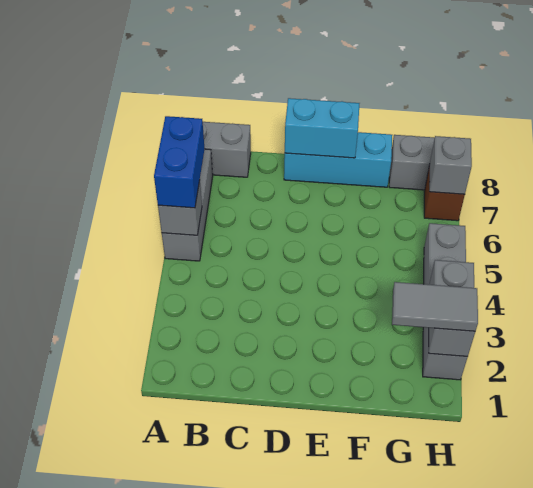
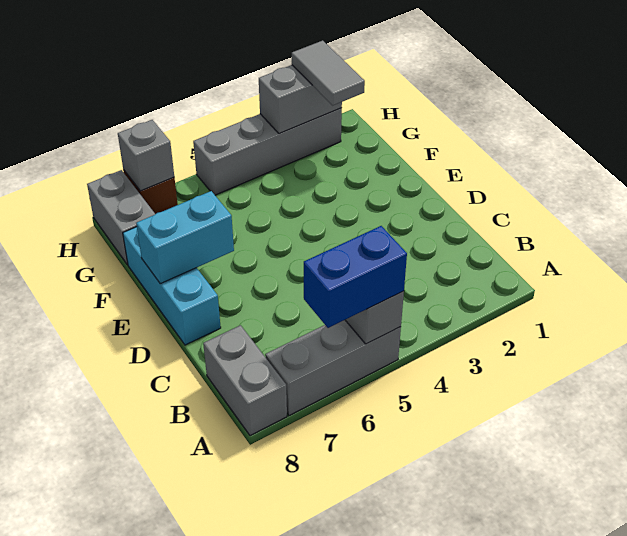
cyan brick D8:E8 level 2 -> cyan brick E7:E8 level 2

